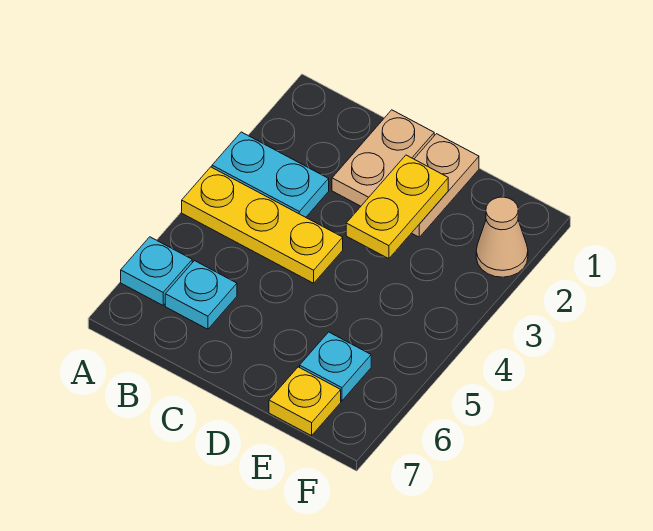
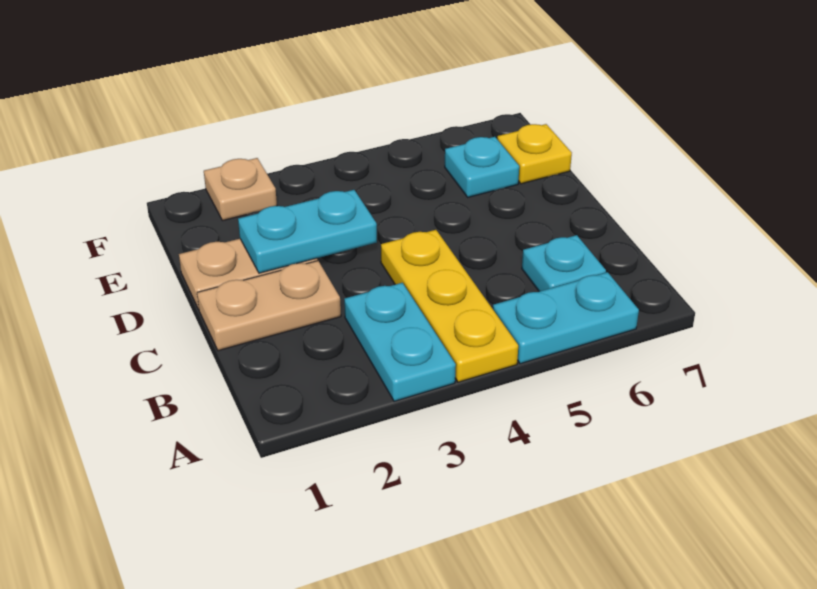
cyan plate A6 level 1 -> cyan plate A5:A6 level 1
yellow plate D2:D3 level 2 -> cyan plate D2:D3 level 2
tan cone F2 level 1 -> tan plate F2 level 1

